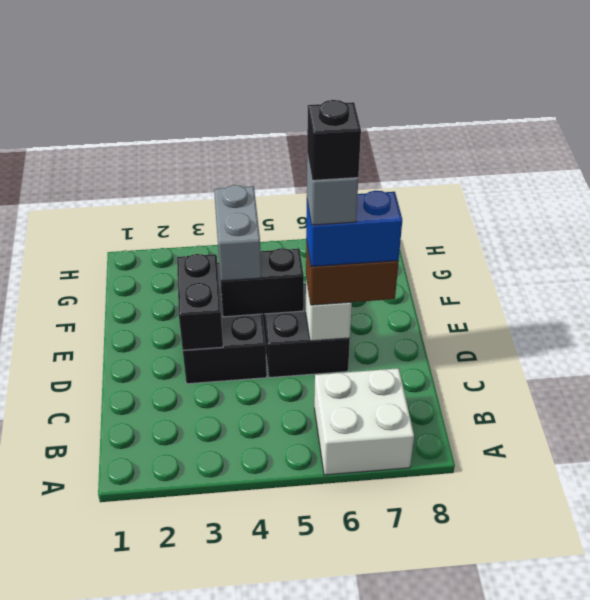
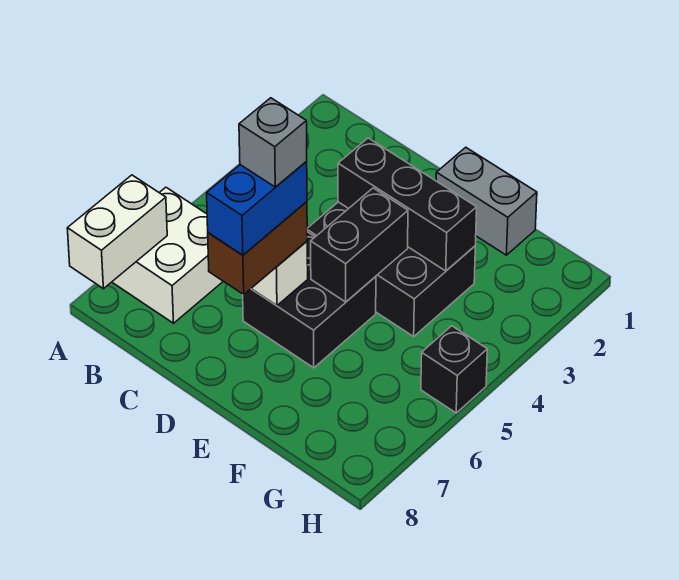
none -> white brick A7:A8 level 2
black brick D3:E3 level 2 -> black brick D3:F3 level 2
black brick D6 level 6 -> black brick H5 level 1
grey brick E4:F4 level 3 -> grey brick E1:F1 level 1

